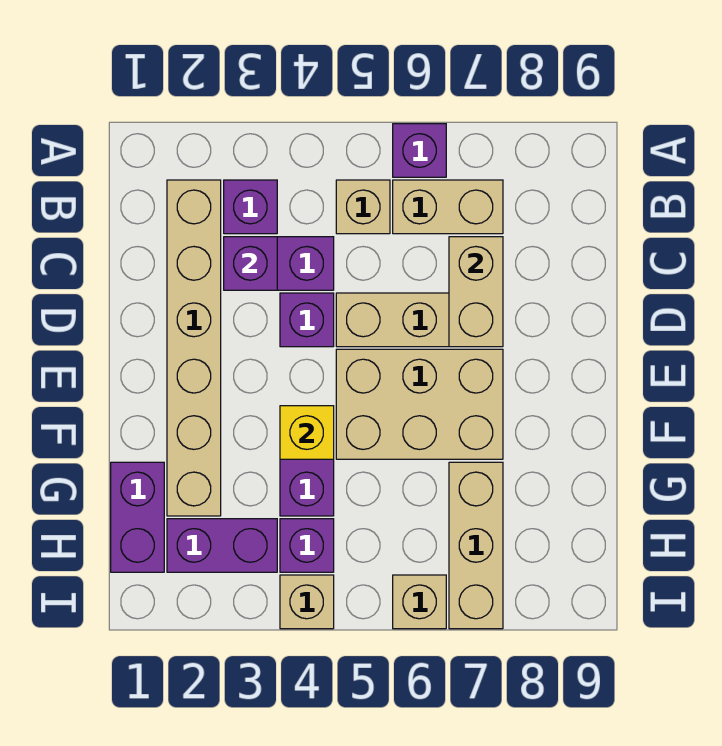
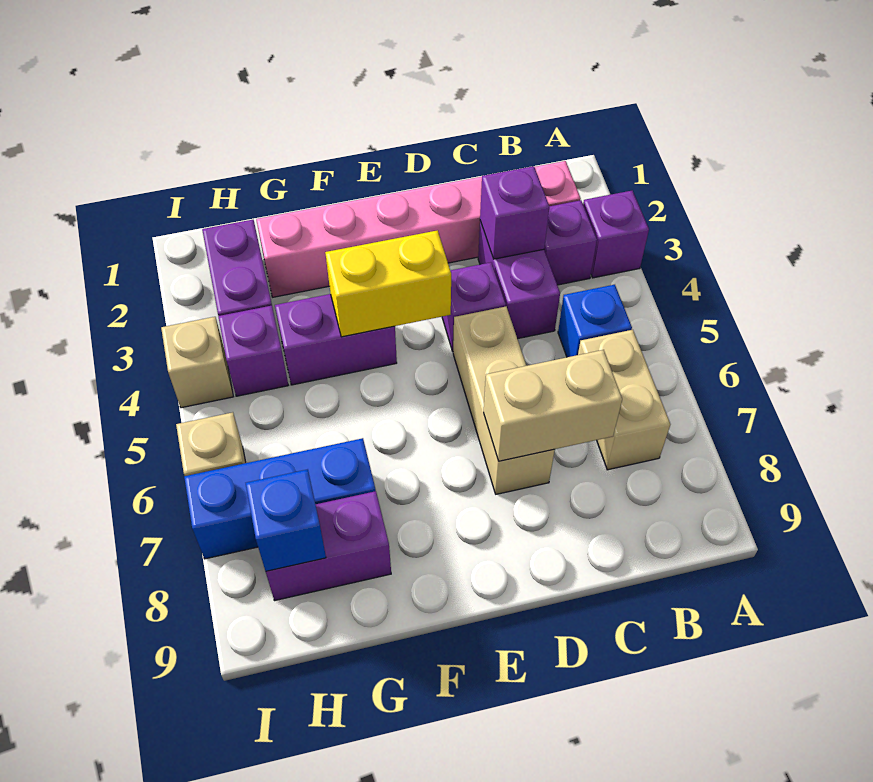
purple brick A6 level 1 -> purple brick A3 level 1
tan brick B2:G2 level 1 -> pink brick B2:G2 level 1
tan brick B5 level 1 -> blue brick B5 level 1
tan brick E5:F7 level 1 -> none
yellow brick F4 level 2 -> yellow brick E4:F4 level 2
purple brick G1:H1 level 1 -> purple brick G8:H8 level 1
tan brick G7:I7 level 1 -> blue brick G7:I7 level 1
none -> blue brick H8 level 2

